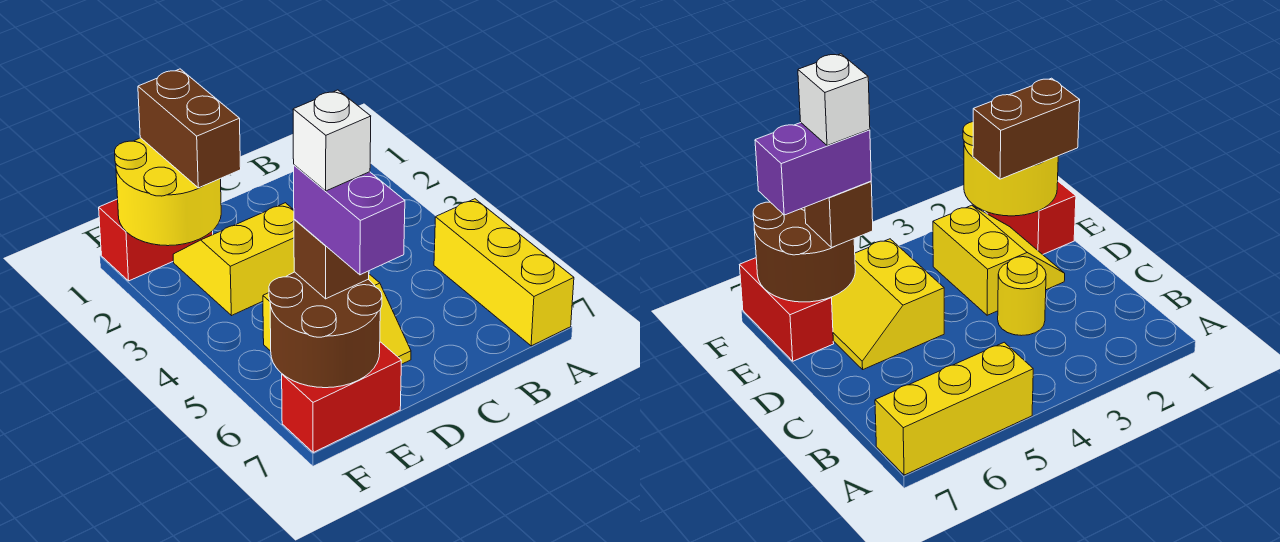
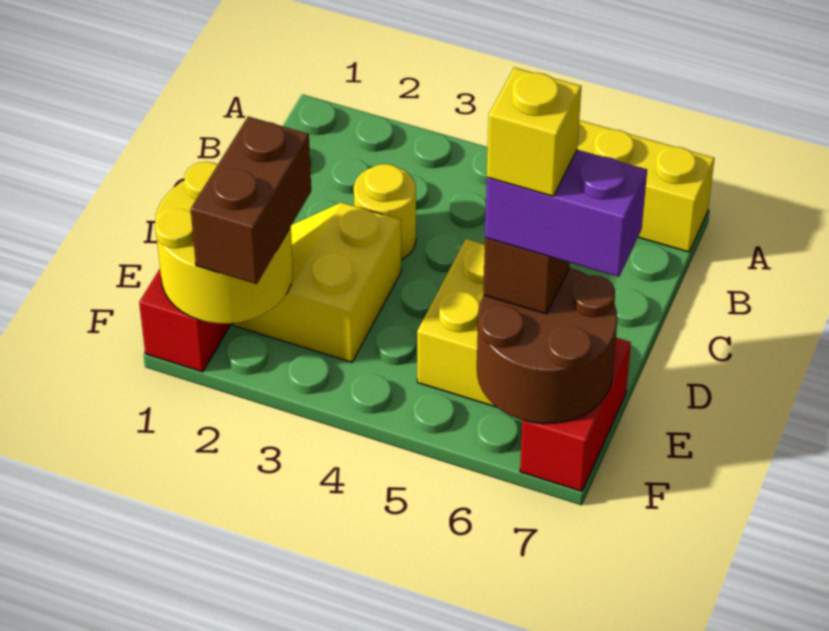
brown brick E1:E2 level 3 -> brown brick E2:F2 level 3
white brick E6 level 5 -> yellow brick E6 level 5

